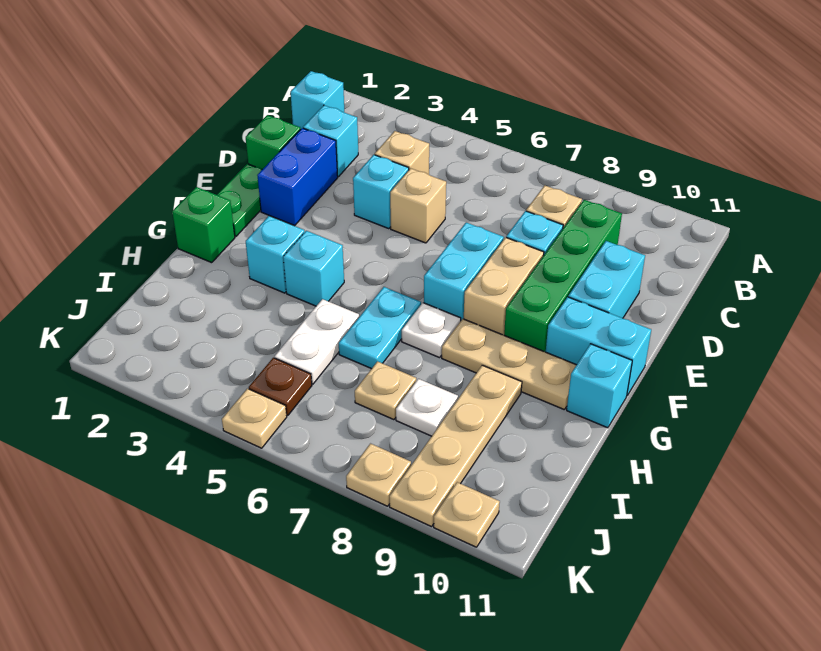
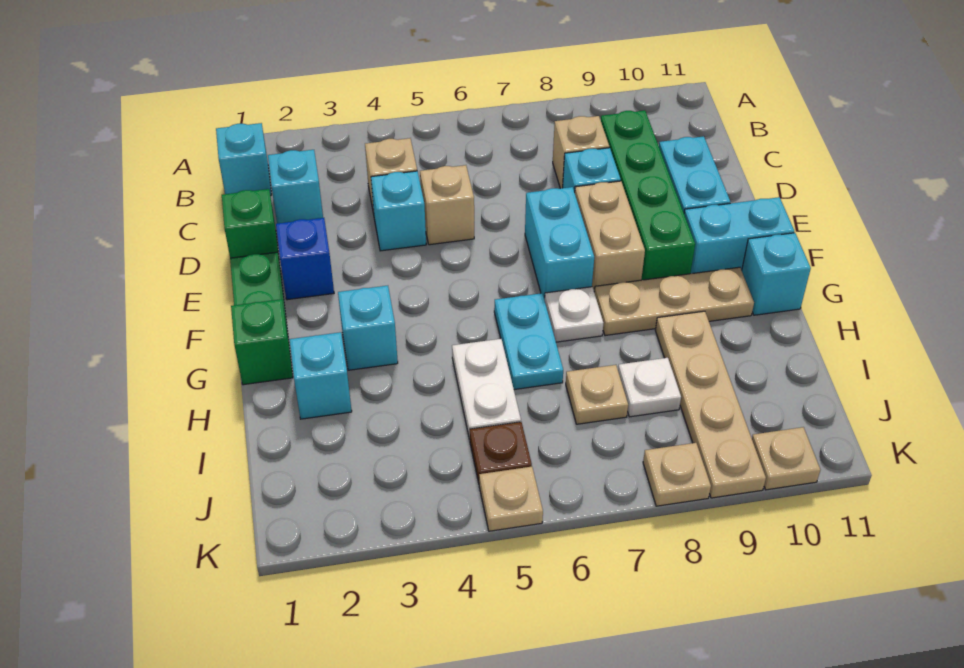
blue brick D2:E2 level 1 -> blue brick E2 level 1
cyan brick G4 level 1 -> cyan brick H2 level 1

